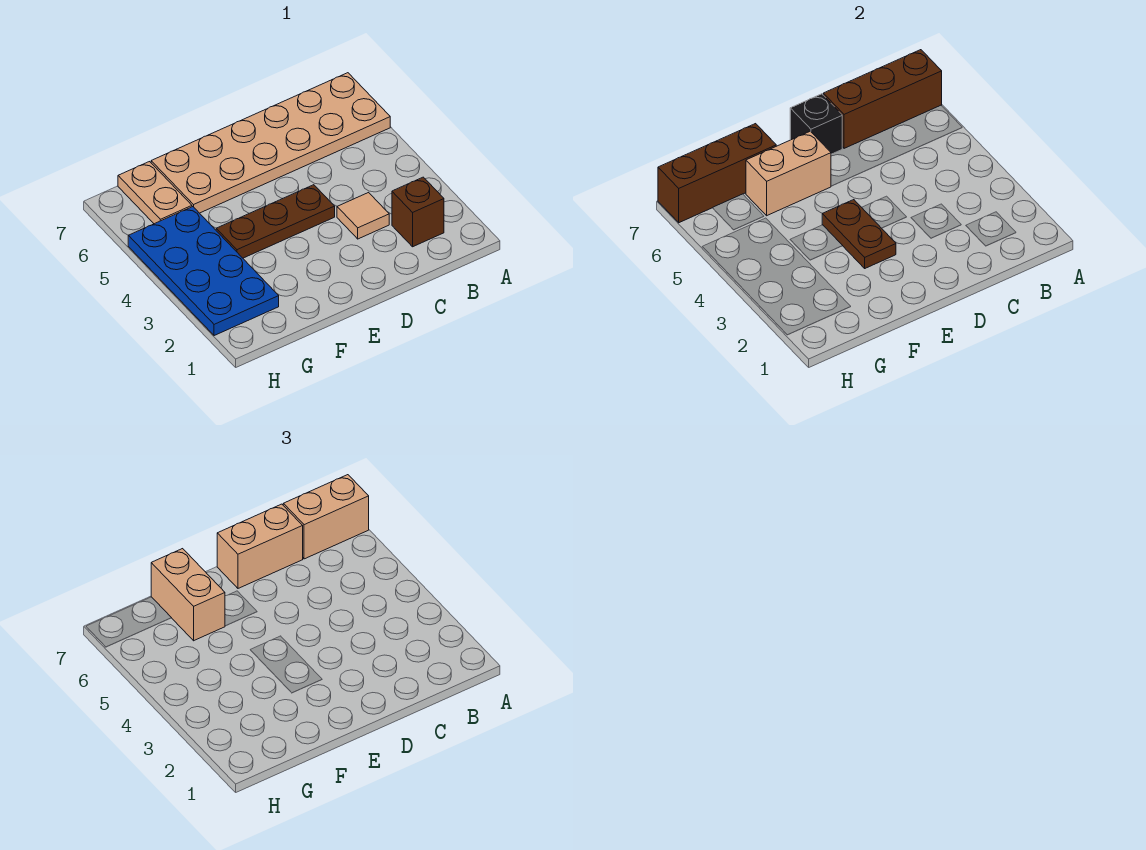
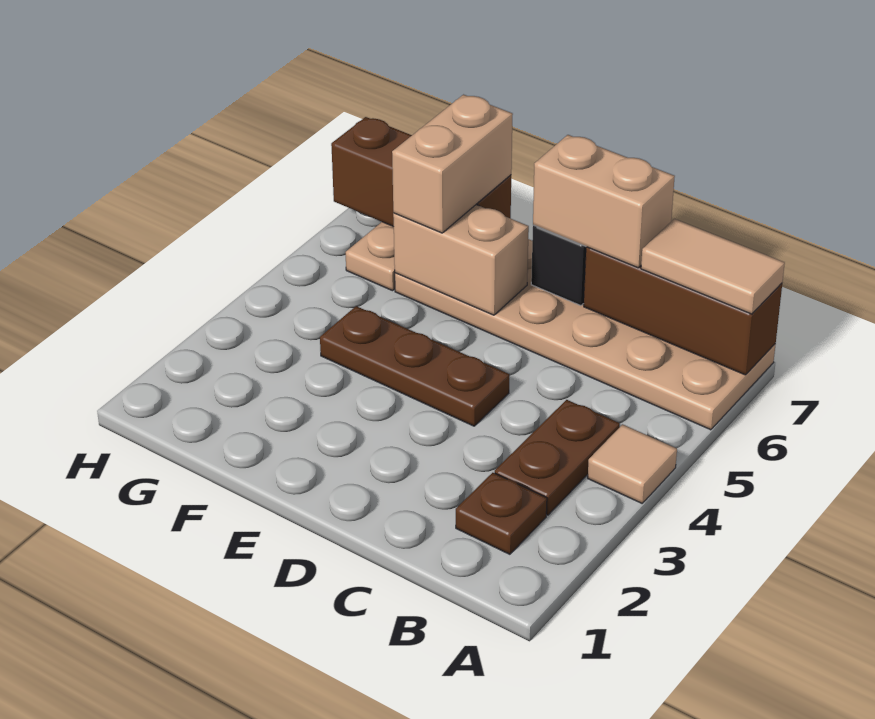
tan brick A7:B7 level 3 -> tan tile A7:B7 level 3
brown brick B2 level 1 -> brown plate B2 level 1
tan tile C3 level 1 -> tan tile A4 level 1
brown plate E3:E4 level 2 -> brown plate B3:B4 level 1
blue plate G2:H5 level 1 -> none

